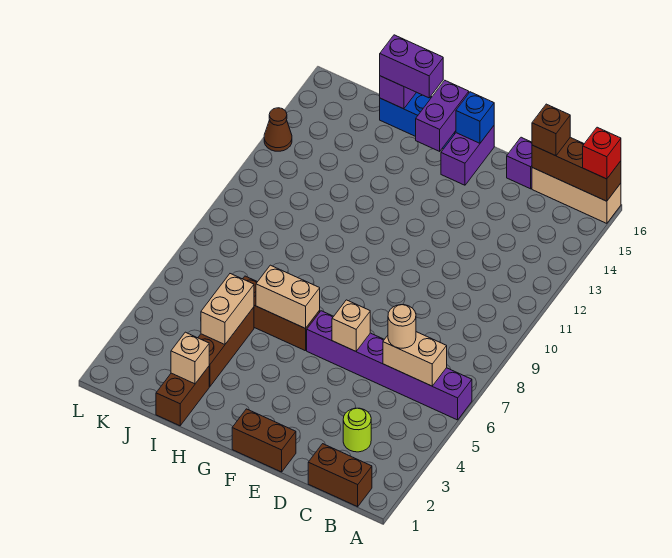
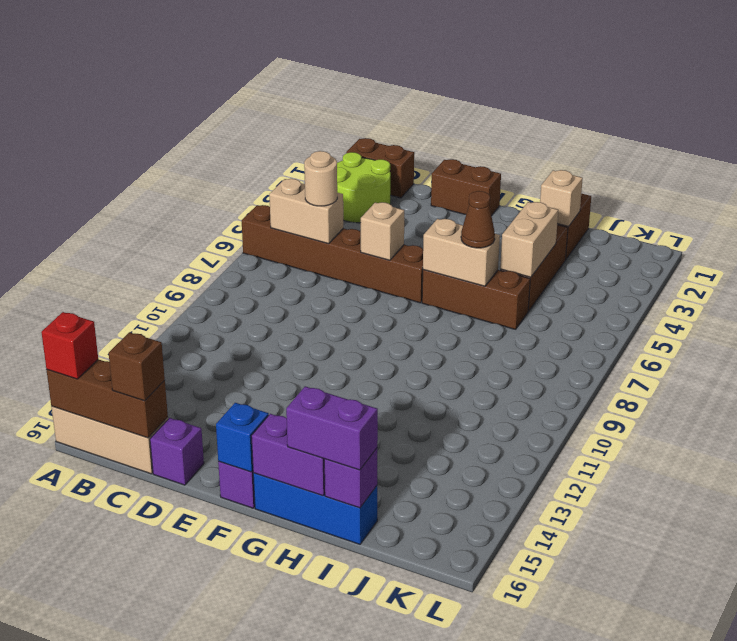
purple brick A6:F6 level 1 -> brown brick A6:F6 level 1
lime round brick C3 level 1 -> lime round brick B2:C3 level 1
purple brick G15:G16 level 2 -> purple brick G16:H16 level 2
brown cone L13 level 1 -> brown cone H6 level 3

